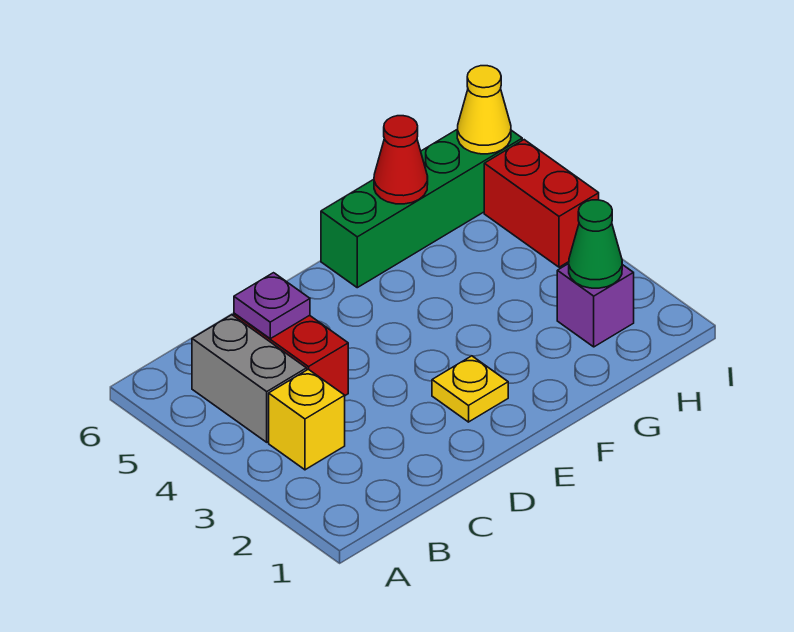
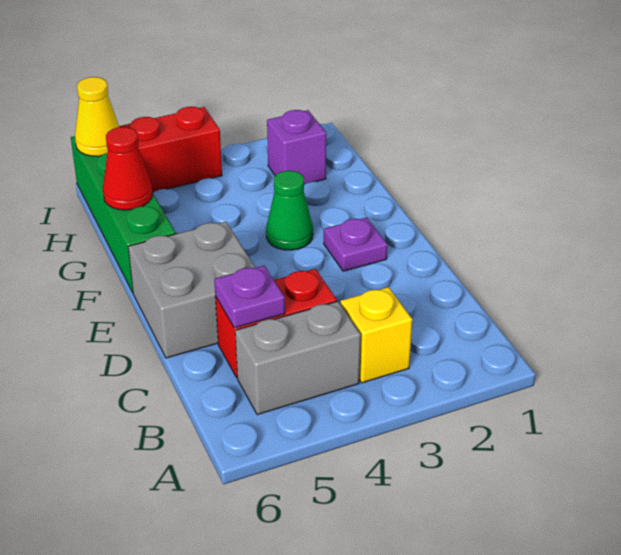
none -> grey brick D5:E6 level 1
yellow plate E2 level 1 -> purple plate E2 level 1
green cone H2 level 2 -> green cone F3 level 1

